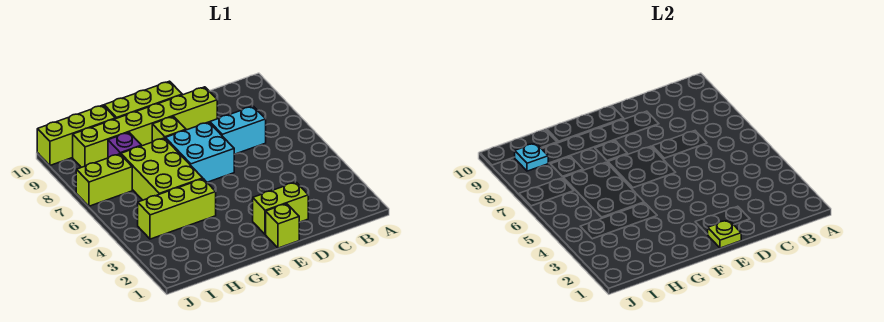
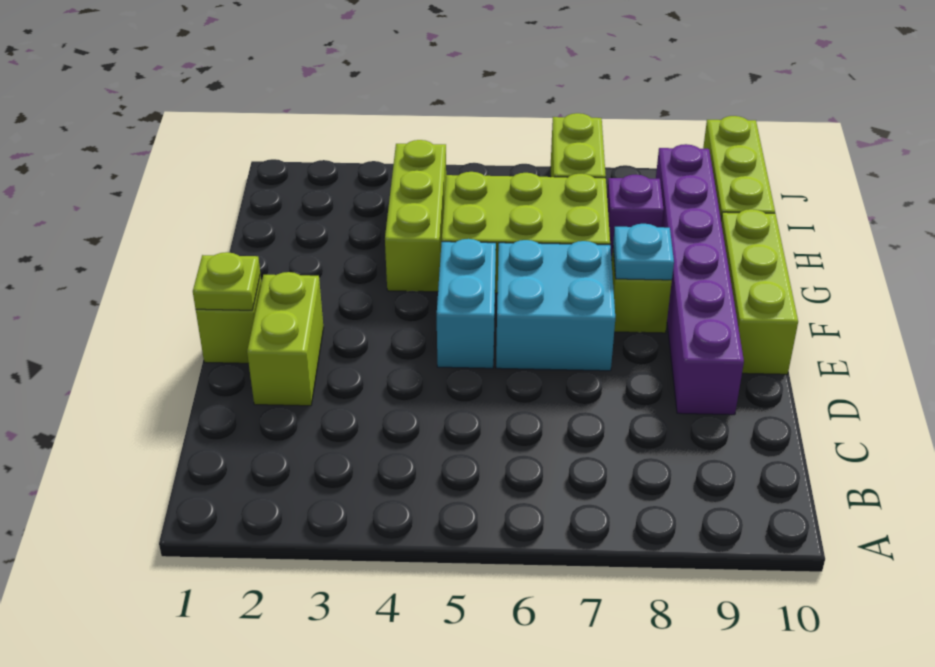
cyan brick C7:D7 level 1 -> cyan brick E5:F5 level 1
lime brick D9:I9 level 1 -> purple brick D9:I9 level 1
cyan plate I9 level 2 -> cyan plate F8 level 2

